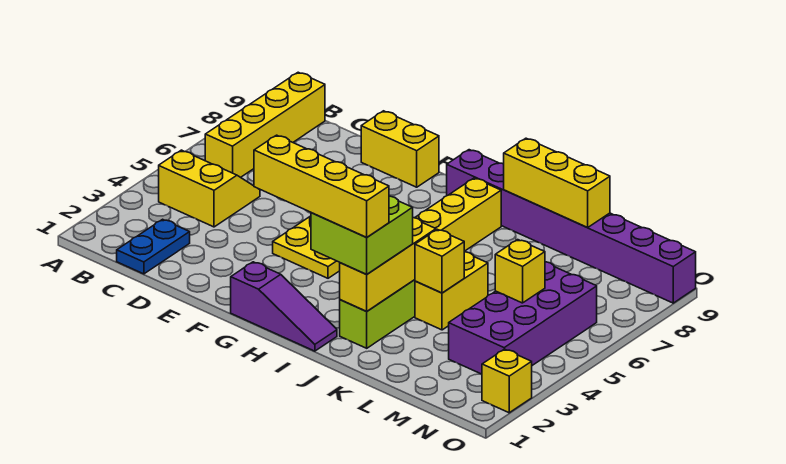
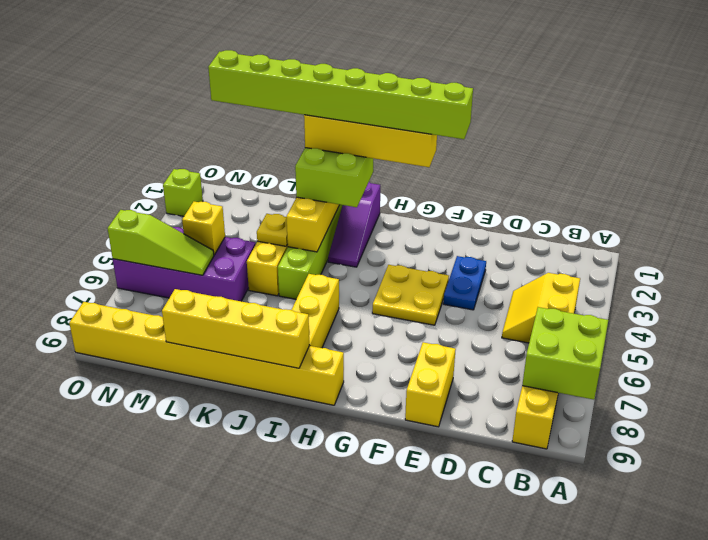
none -> lime brick A7:B8 level 2
yellow slope B4:C5 level 1 top 4 -> yellow slope B4:C5 level 1 top B
blue plate C1:C2 level 1 -> blue plate E3:E4 level 1
yellow brick E9:F9 level 1 -> yellow brick E8:E9 level 1
none -> lime brick F2:M2 level 5
purple slope G1:I1 level 1 top G -> purple slope I1:I3 level 1 top 1
purple brick H9:O9 level 1 -> yellow brick H9:O9 level 1
yellow brick J9:L9 level 2 -> yellow brick I9:L9 level 2
yellow brick K4 level 2 -> yellow plate K4 level 2
purple brick M3:N6 level 1 -> purple brick L5:O6 level 1
none -> lime slope M6:O6 level 2 top O
yellow brick O2 level 1 -> lime brick O2 level 1

